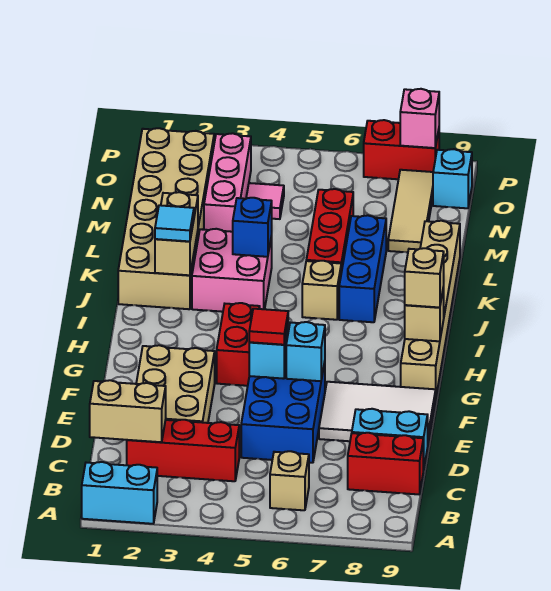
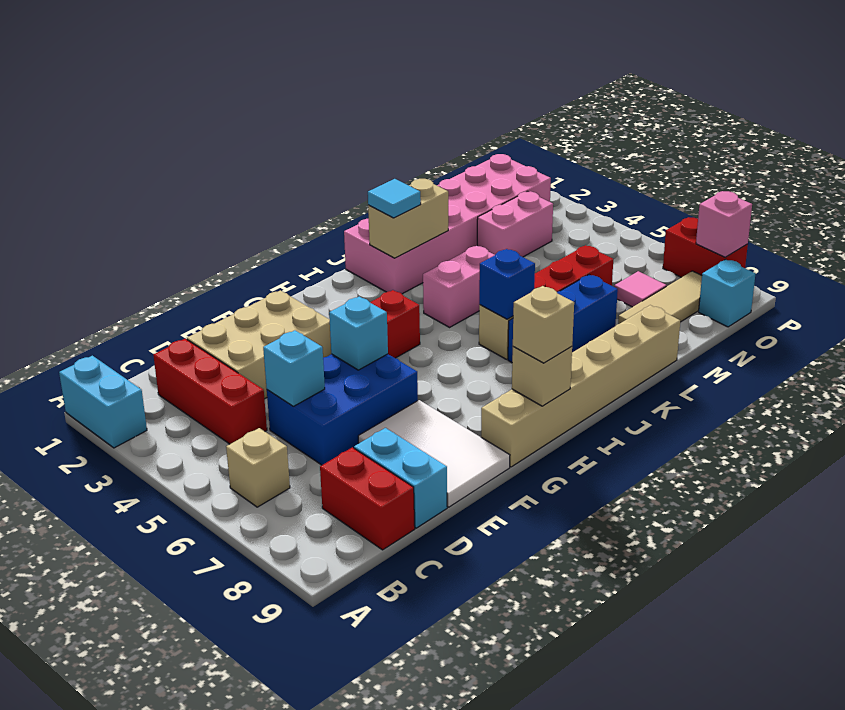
tan brick C1:C2 level 2 -> none
red tile F5 level 3 -> none
cyan brick F6 level 2 -> cyan brick D5 level 2
tan brick J1:O2 level 1 -> pink brick J1:O2 level 1
pink brick J3:K4 level 1 -> pink brick J4:K4 level 1
blue brick K4 level 2 -> blue brick J6 level 2
pink brick M3:O3 level 1 -> pink brick M3:N3 level 1
pink tile N4 level 1 -> pink tile N7 level 1

